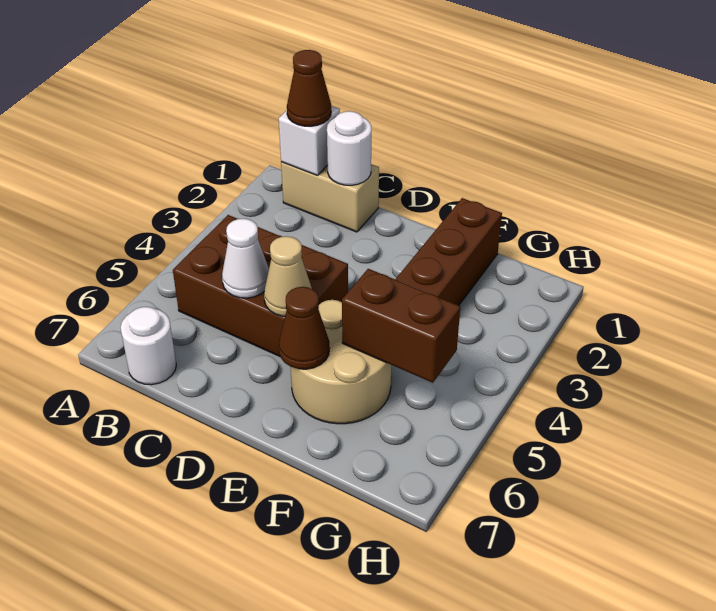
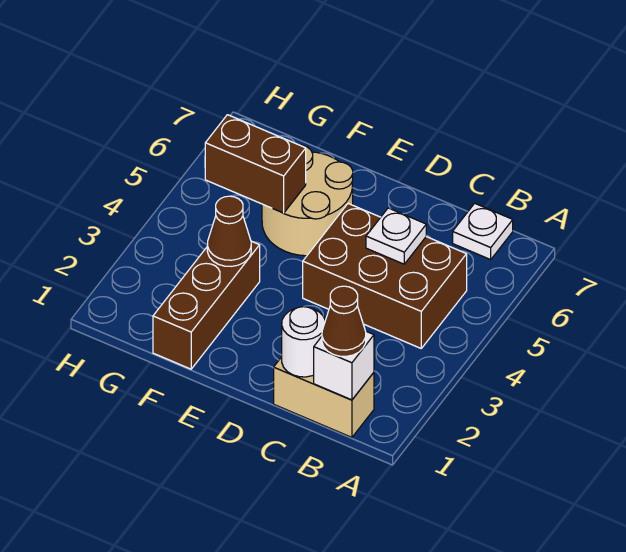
white round brick B7 level 1 -> white plate B7 level 1
white cone C5 level 2 -> white plate C5 level 2
tan cone D5 level 2 -> none
brown cone E6 level 2 -> brown cone F3 level 2

